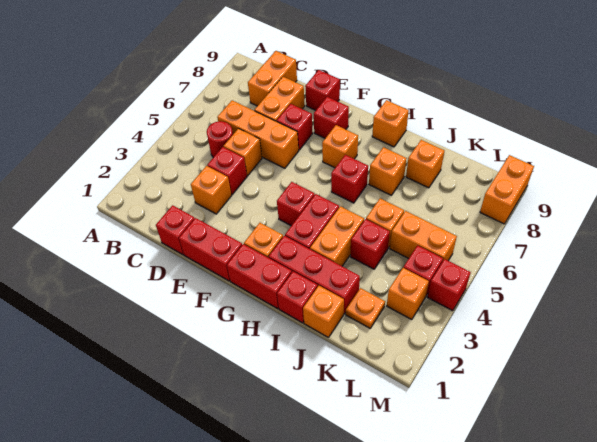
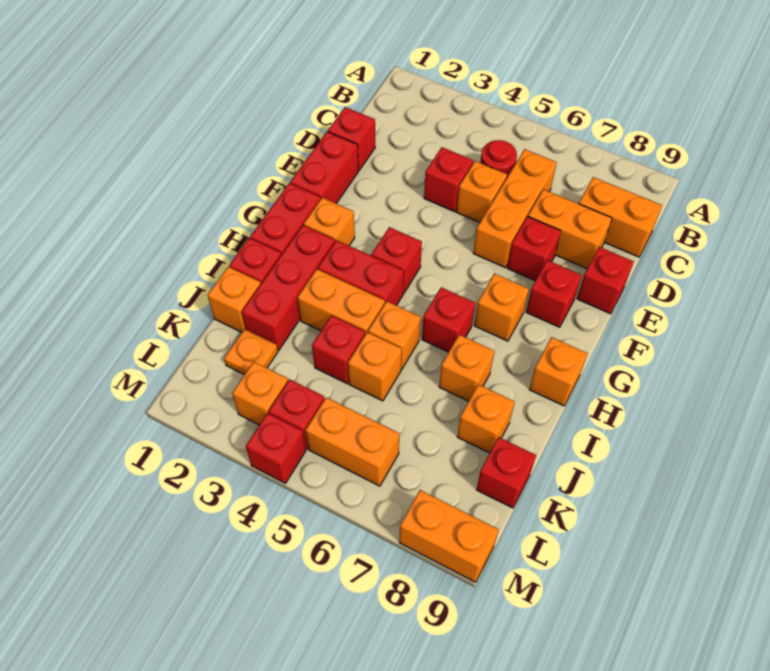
orange brick D3 level 1 -> orange brick I5 level 1
orange brick K5:L5 level 1 -> orange brick L5:L6 level 1
none -> red brick K9 level 1

